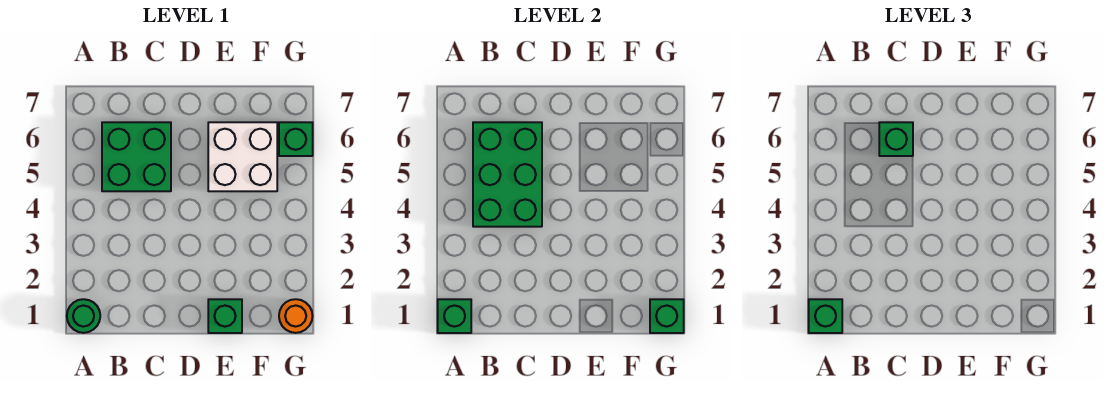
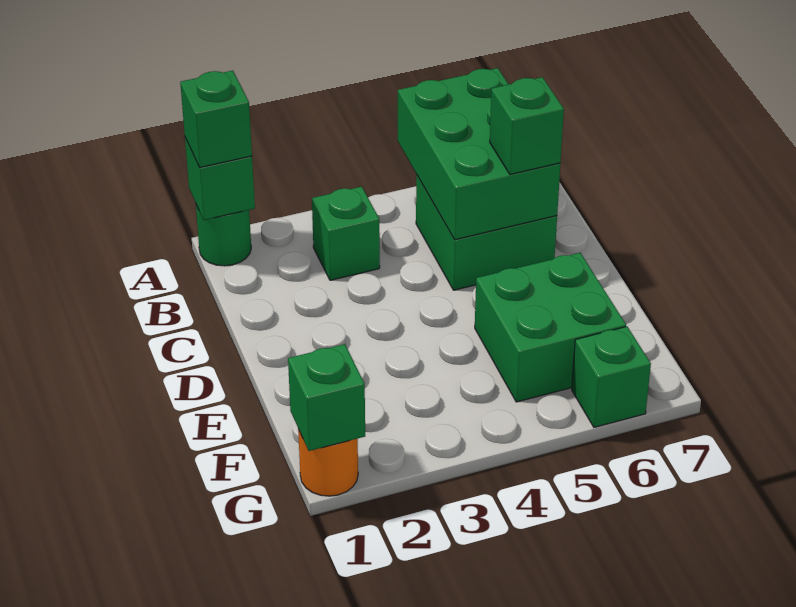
green brick B4:C6 level 2 -> green brick A5:C6 level 2
green brick E1 level 1 -> green brick B3 level 1
white brick E5:F6 level 1 -> green brick E5:F6 level 1

